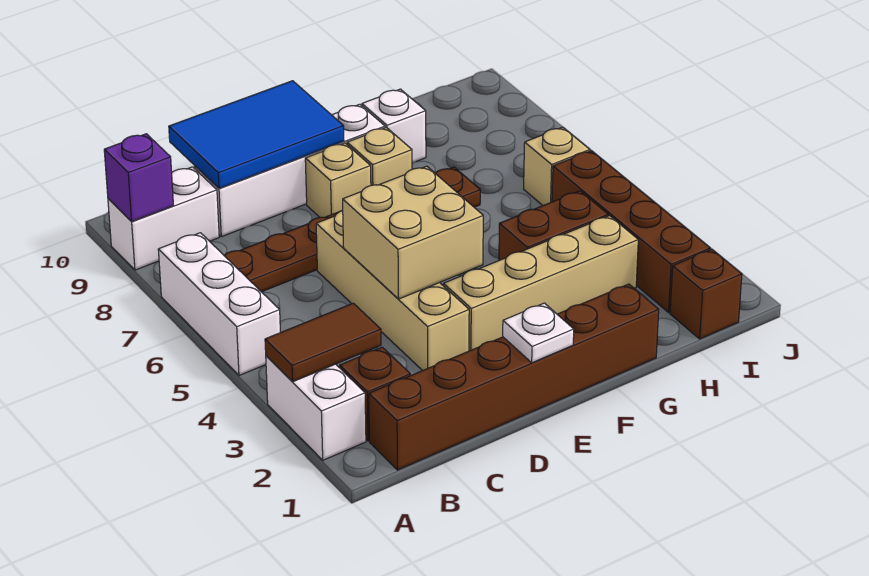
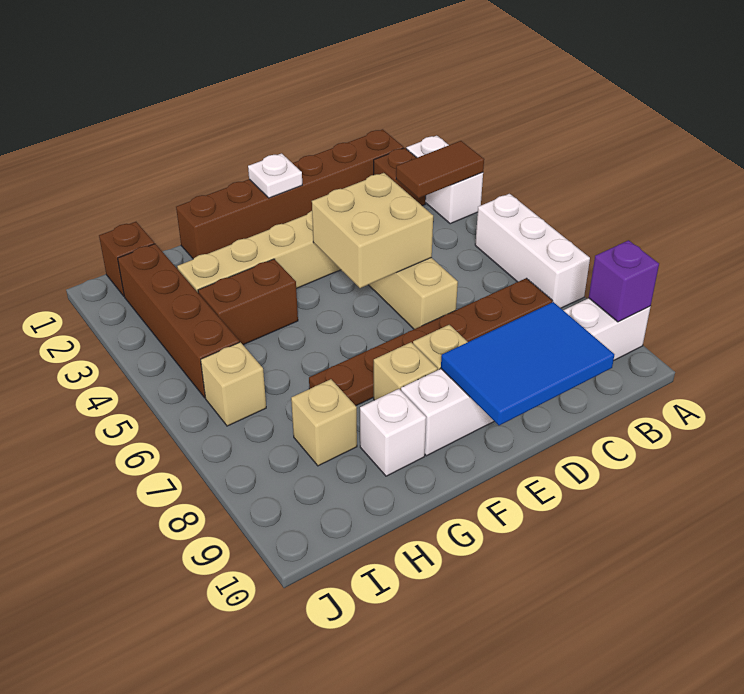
none -> tan brick H8 level 1

